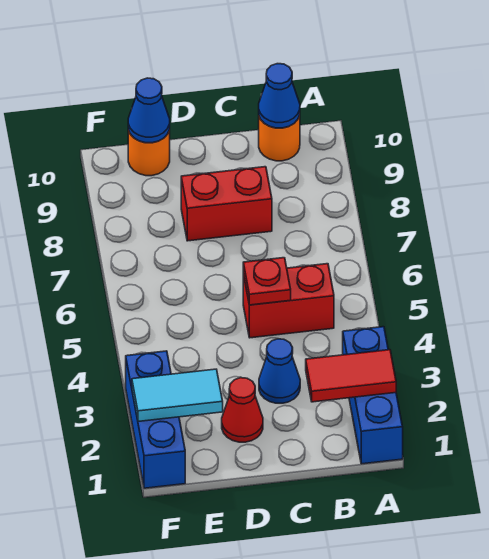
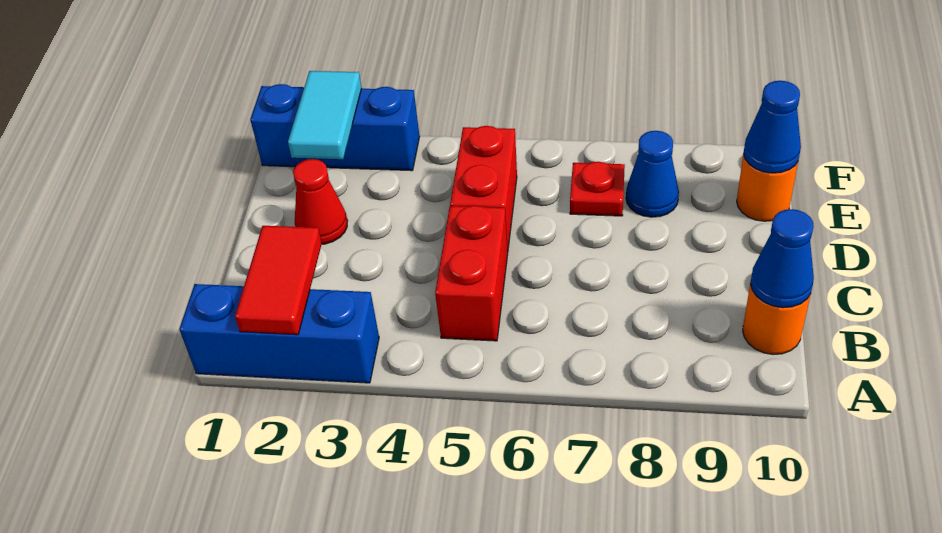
blue cone C3 level 1 -> blue cone E8 level 1
red plate C5 level 2 -> red plate E7 level 1
red brick C8:D8 level 1 -> red brick D5:E5 level 1

